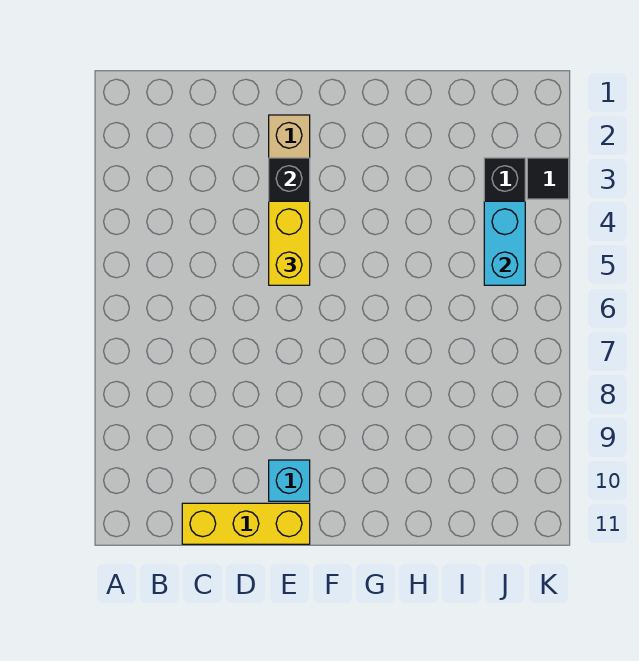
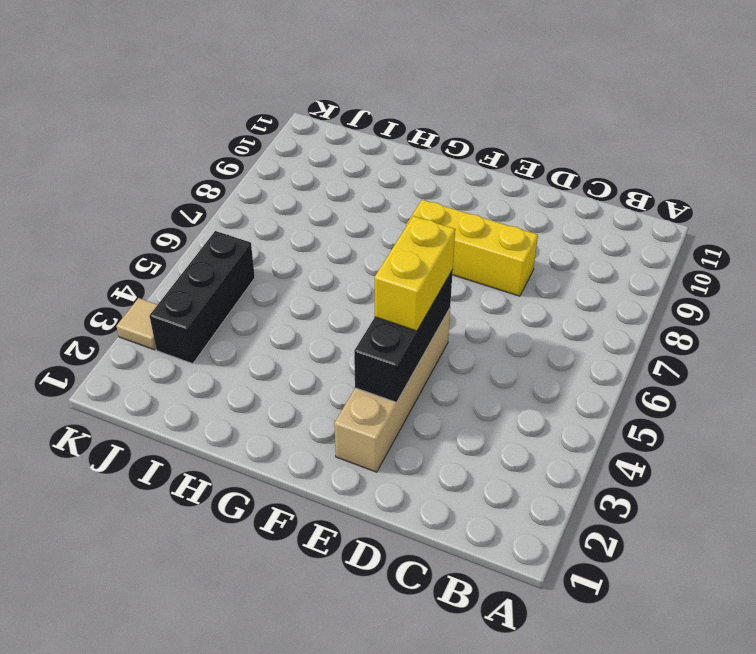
yellow brick C11:E11 level 1 -> yellow brick D8:F8 level 1
cyan brick E10 level 1 -> none
cyan brick J4:J5 level 2 -> none
black tile K3 level 1 -> tan tile K3 level 1

